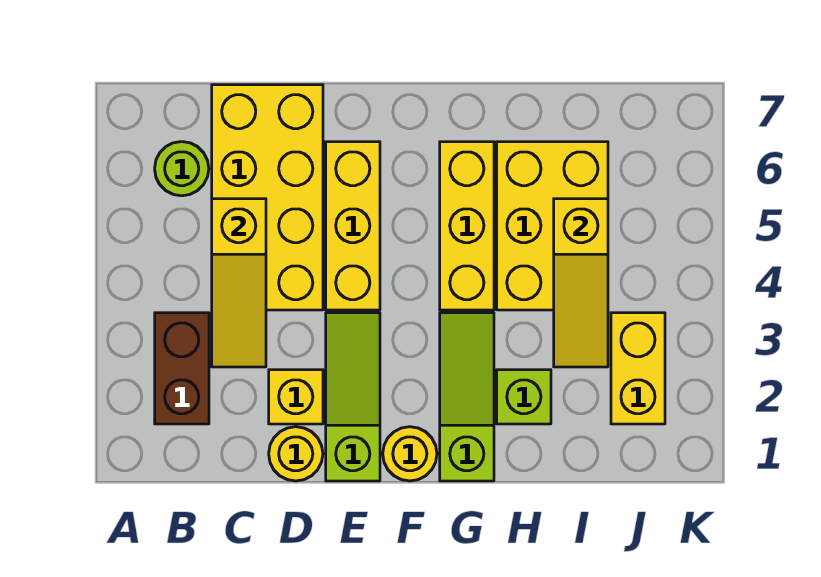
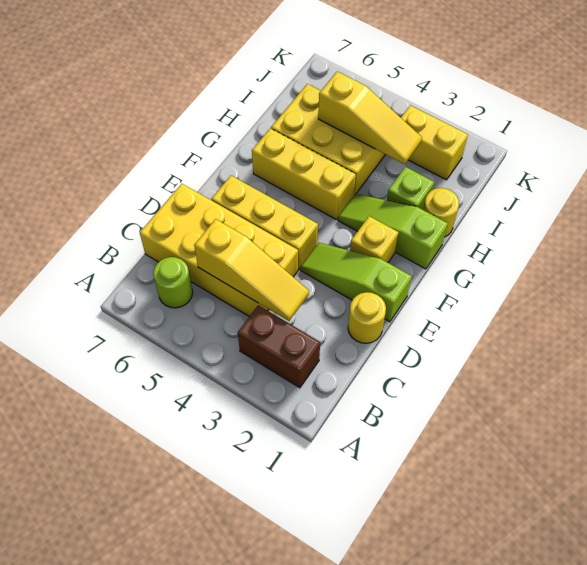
yellow brick D2 level 1 -> yellow brick F2 level 1
yellow round brick F1 level 1 -> yellow round brick H1 level 1

